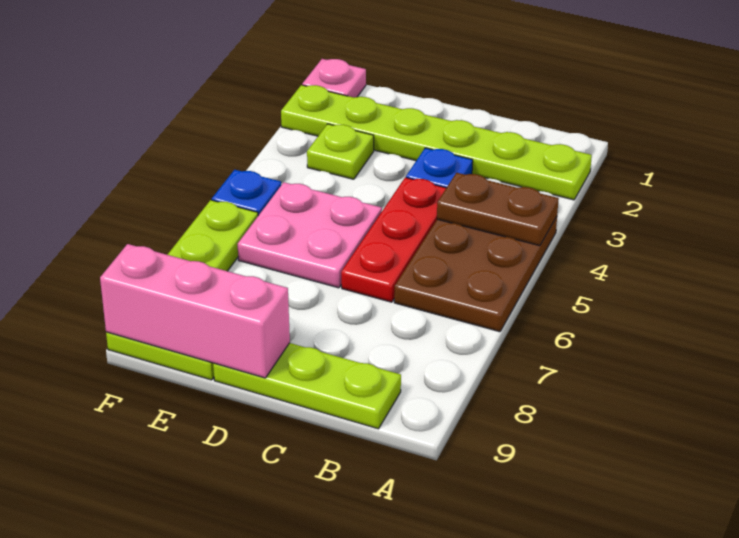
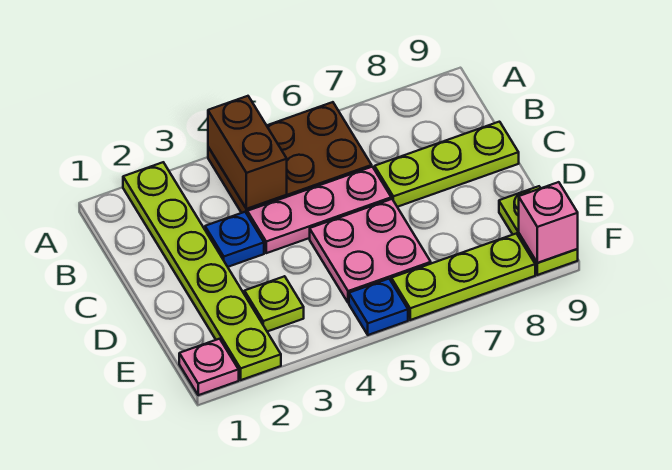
brown plate A4:B4 level 2 -> brown brick A4:B4 level 2
lime plate B9:D9 level 1 -> lime plate C7:C9 level 1
red plate C4:C6 level 1 -> pink plate C4:C6 level 1
pink brick D9:F9 level 2 -> pink brick F9 level 2

